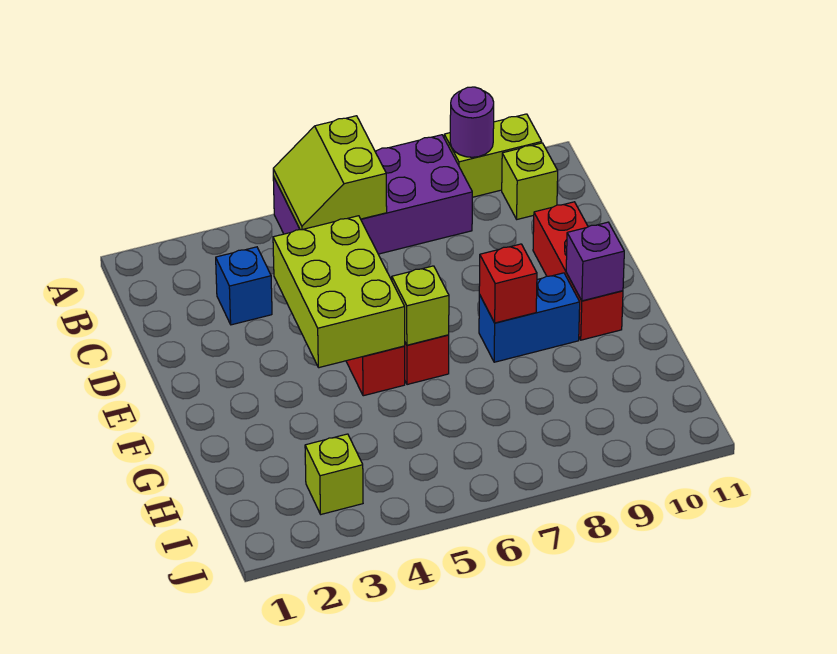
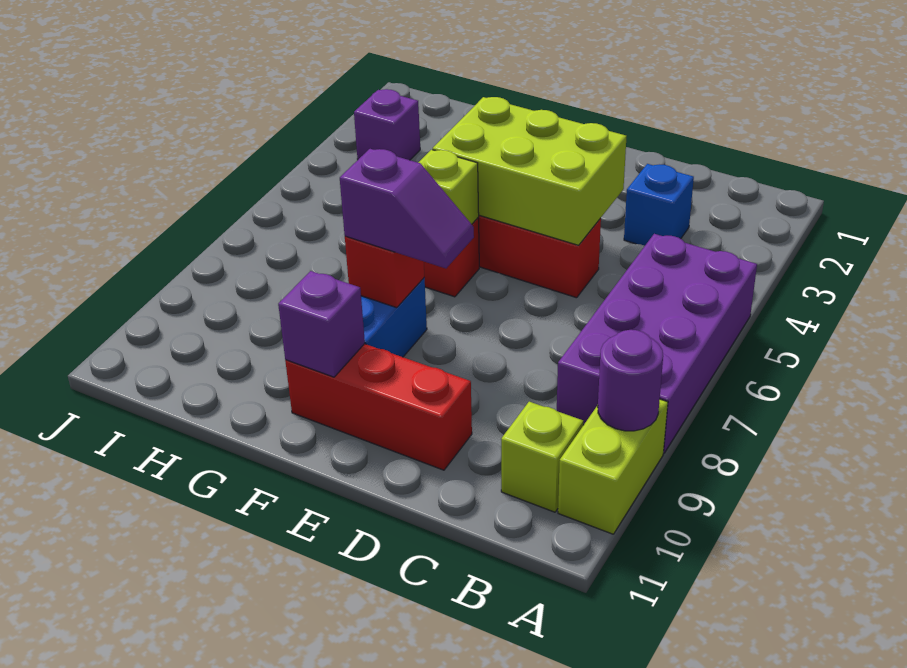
lime slope A5:B6 level 2 top 6 -> none
none -> purple slope E8:F8 level 3 top F
lime brick I3 level 1 -> purple brick I3 level 1

